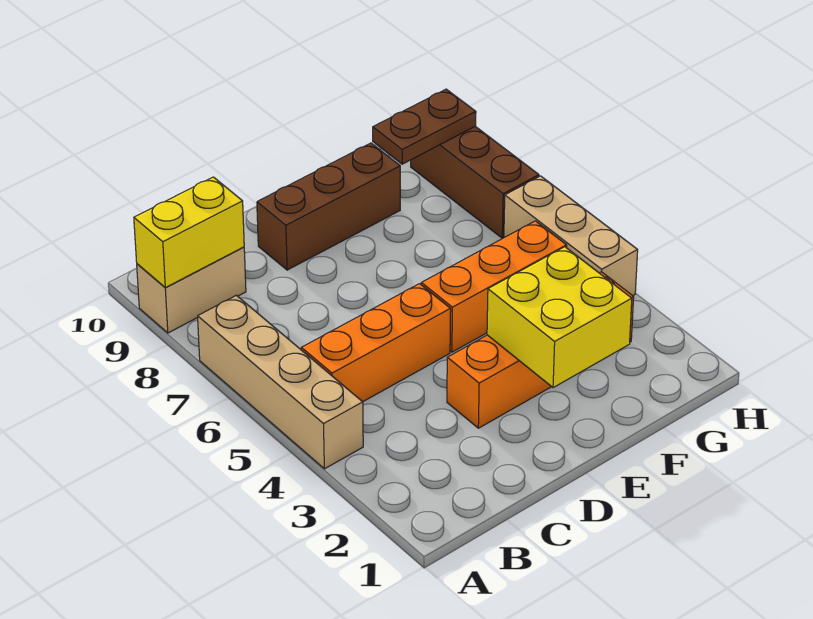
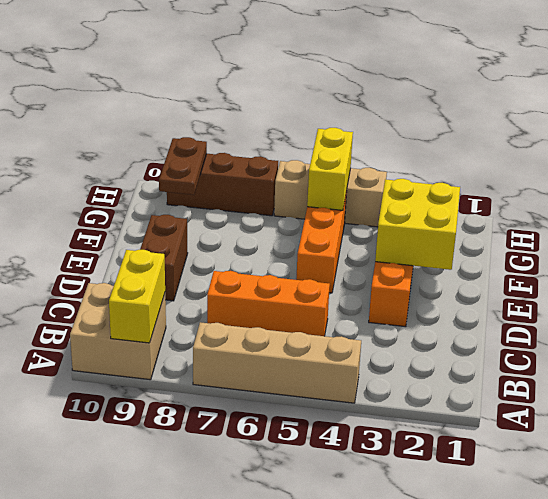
tan brick A9:B9 level 1 -> tan brick A9:B10 level 1
orange brick B5:D5 level 1 -> orange brick C5:C7 level 1
brown brick D9:F9 level 1 -> brown brick D9:E9 level 1
none -> yellow brick G5:H5 level 2

